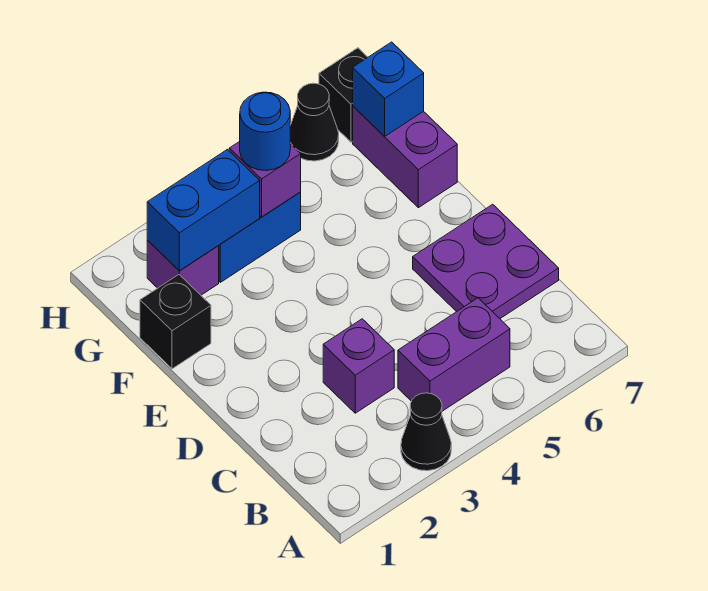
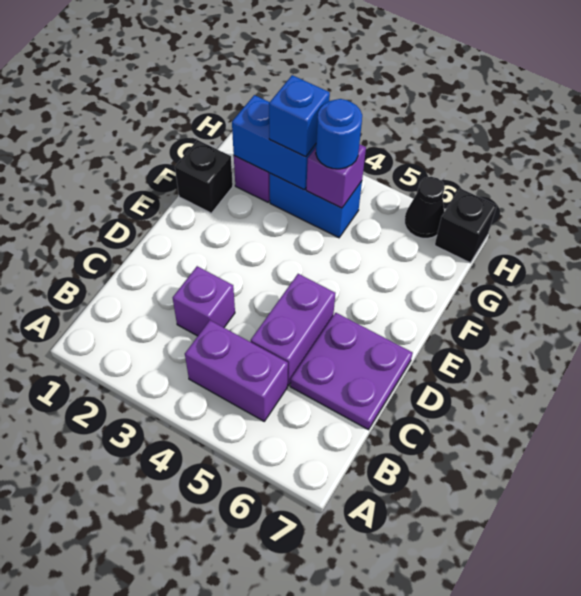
black cone A3 level 1 -> none
purple brick F7:G7 level 1 -> purple brick C5:D5 level 1
blue brick G7 level 2 -> blue brick G3 level 3

